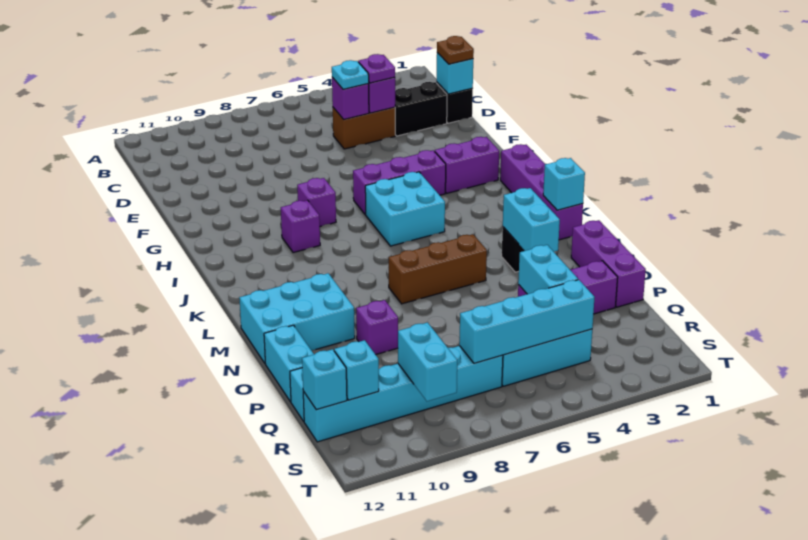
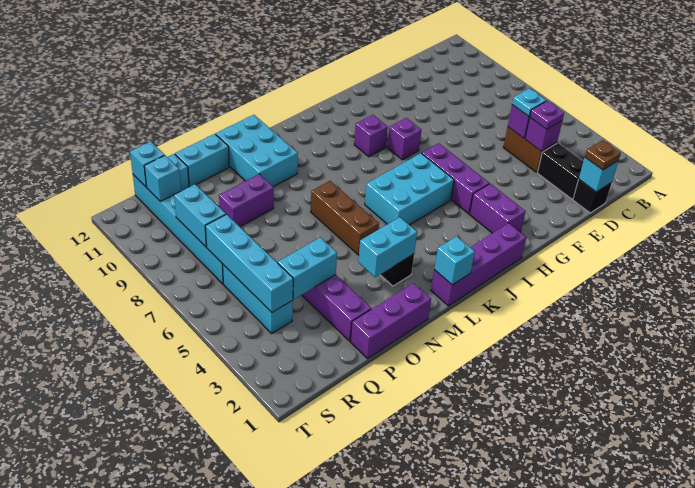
cyan brick I5:J6 level 1 -> cyan brick I5:K6 level 1
purple brick O9 level 1 -> purple brick O9:P9 level 1
cyan brick R9:S9 level 2 -> cyan brick R8:R9 level 2

